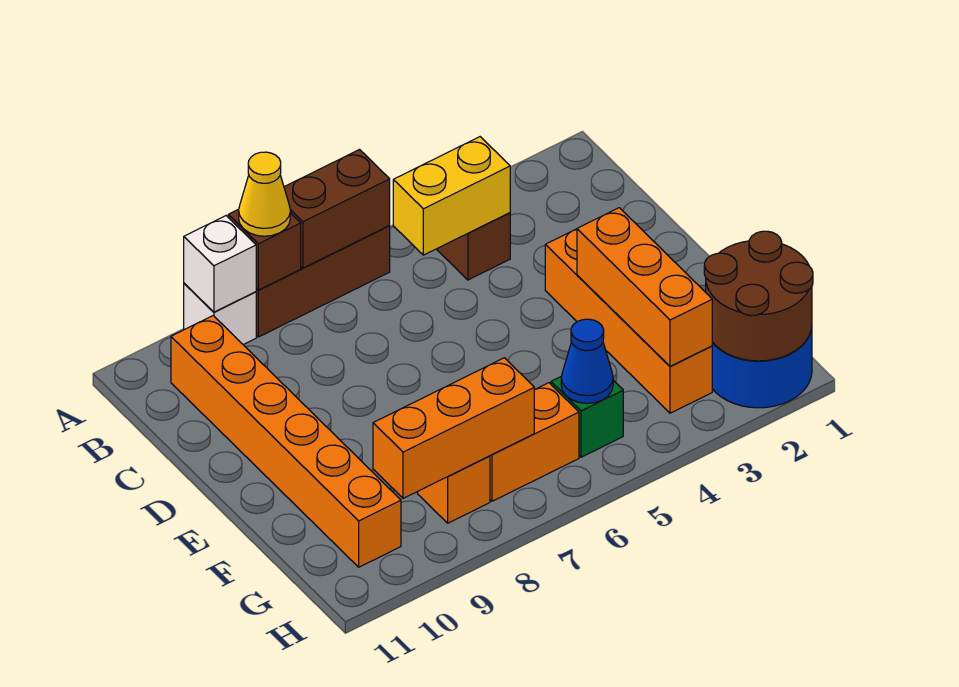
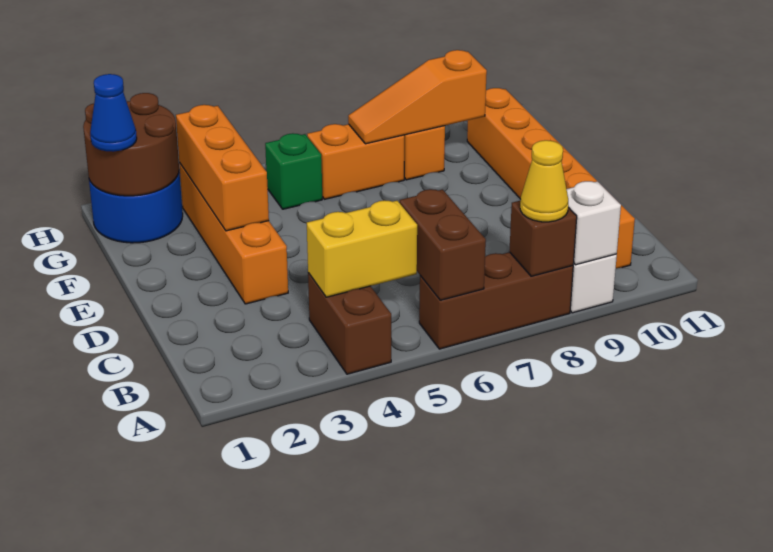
brown brick A6:A7 level 2 -> brown brick A6:B6 level 2
blue cone G5 level 2 -> blue cone G1 level 3
orange brick G7:G9 level 2 -> orange slope G7:G9 level 2 top 9

